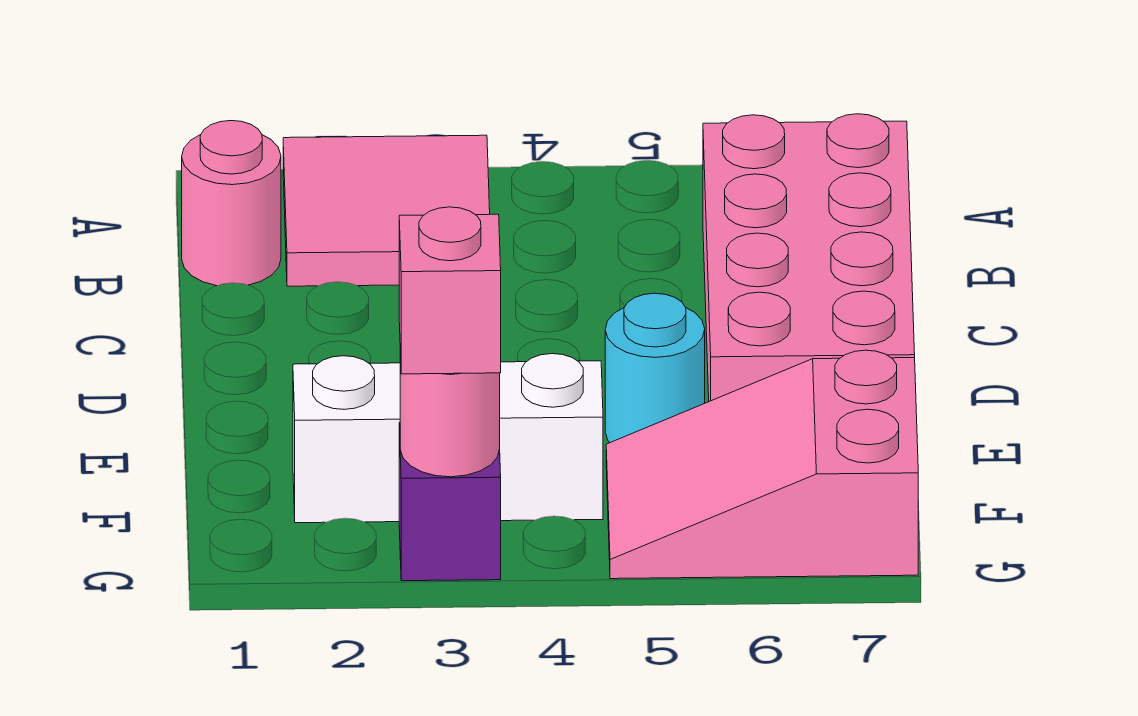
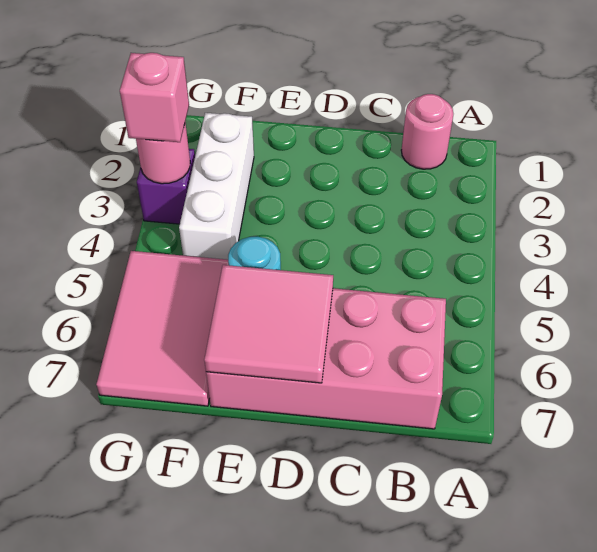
pink tile A2:B3 level 1 -> pink tile D6:E7 level 2
pink slope F5:G7 level 1 top 7 -> pink tile F5:G7 level 1

